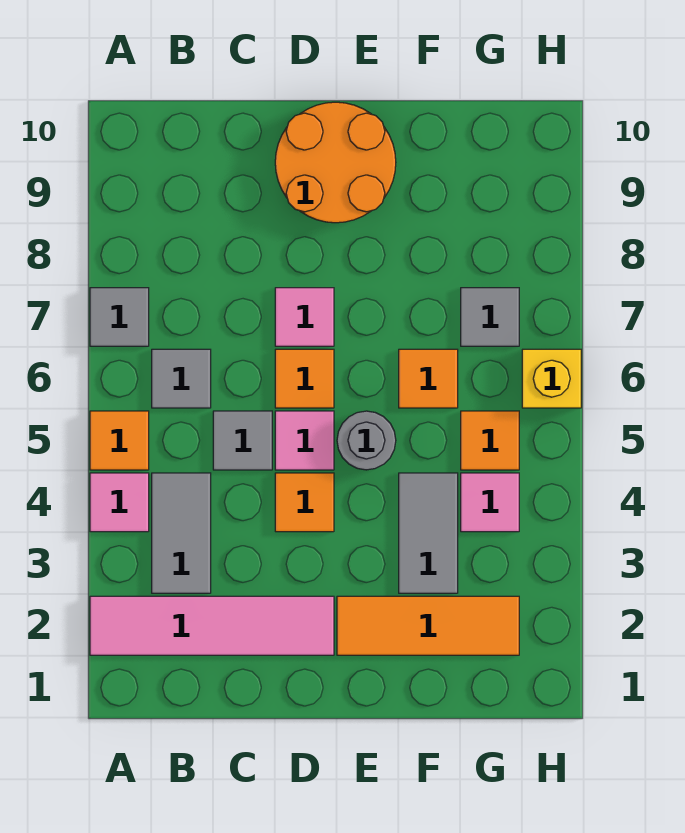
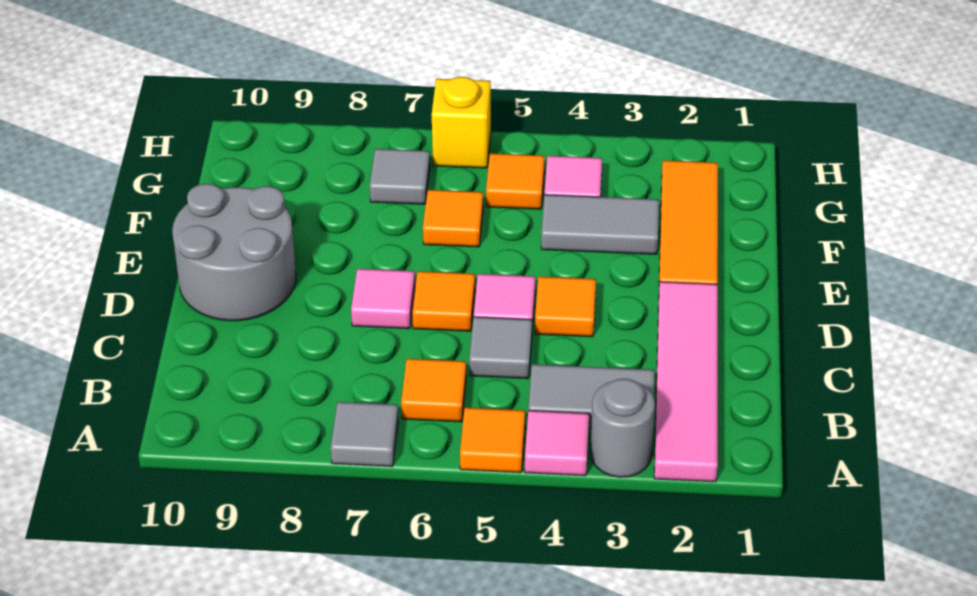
grey tile B6 level 1 -> orange tile B6 level 1
orange round brick D9:E10 level 1 -> grey round brick D9:E10 level 1
grey round brick E5 level 1 -> grey round brick A3 level 1

